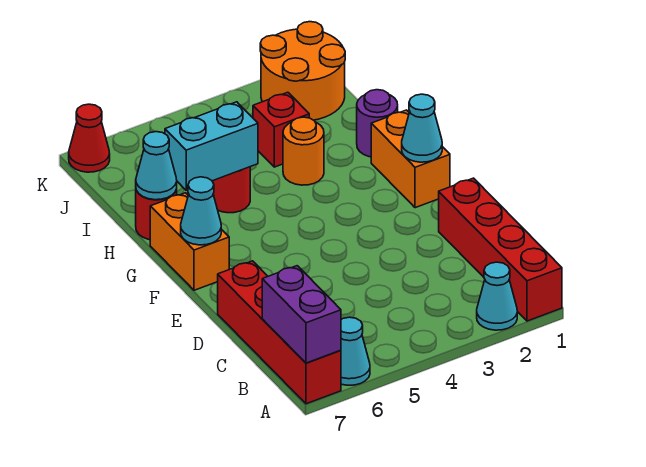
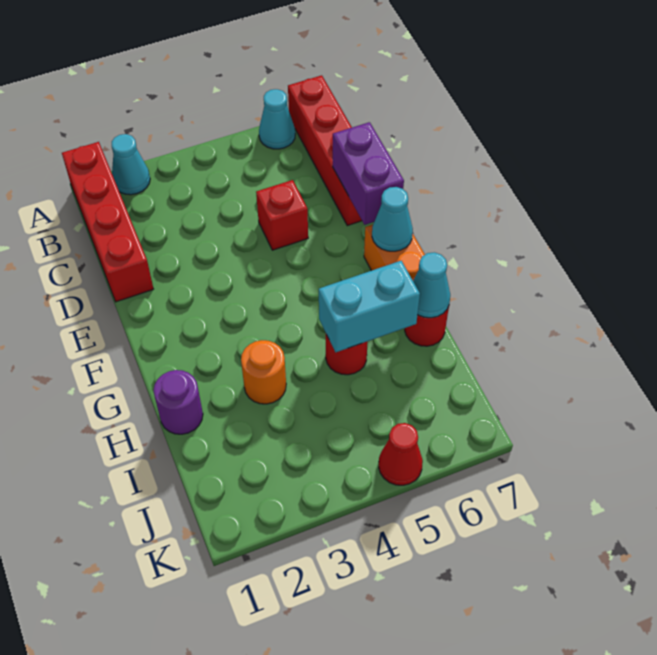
purple brick A7:B7 level 2 -> purple brick D7:E7 level 2
orange brick F1:G1 level 1 -> none
cyan cone F1 level 2 -> none
red brick I3 level 1 -> red brick D5 level 1
orange round brick J1:K2 level 1 -> none
red cone K7 level 1 -> red cone K5 level 1

